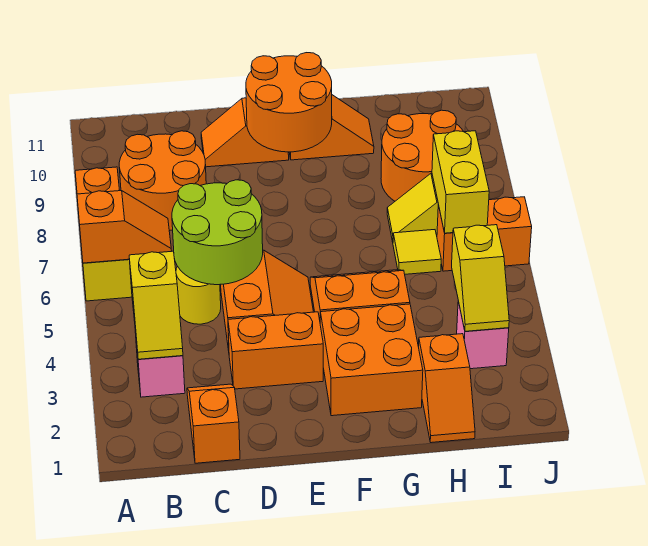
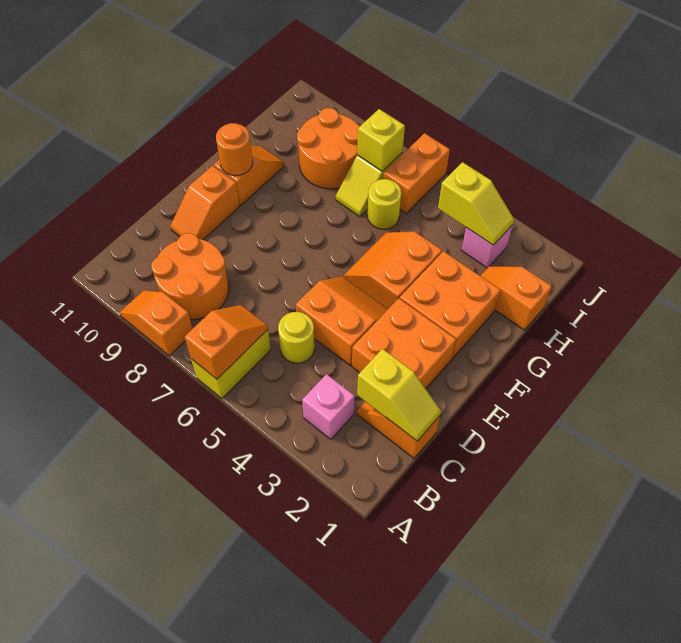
yellow slope B3:B4 level 2 top 4 -> yellow slope C1:C2 level 2 top 2
lime round brick C5:D6 level 2 -> none
orange brick D3:E3 level 1 -> orange brick D2:E3 level 1
orange round brick E9:F10 level 2 -> orange round brick F10 level 2
orange slope H1:H2 level 1 top 2 -> orange slope H1:H2 level 1 top 1
yellow tile H6 level 1 -> yellow round brick H6 level 1
yellow brick I6:I7 level 2 -> yellow brick I7 level 2

